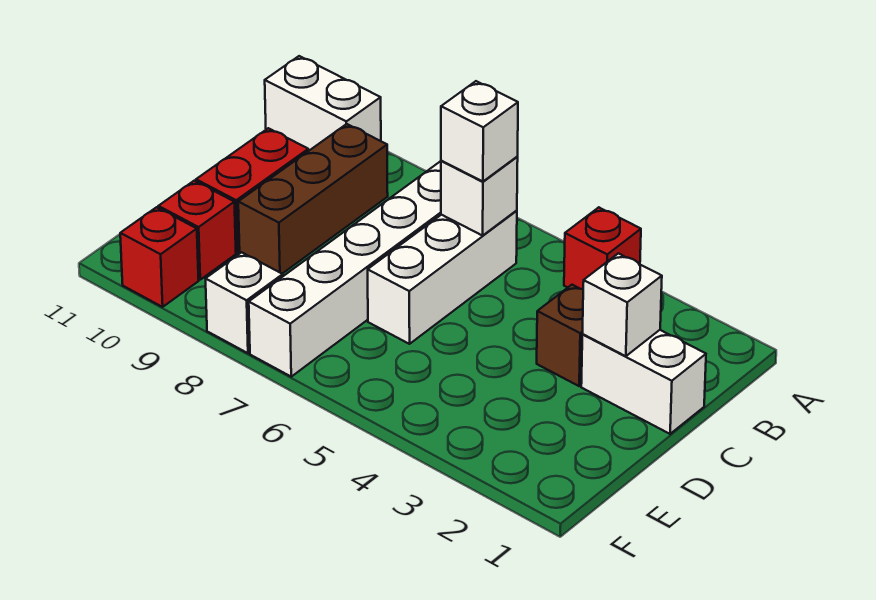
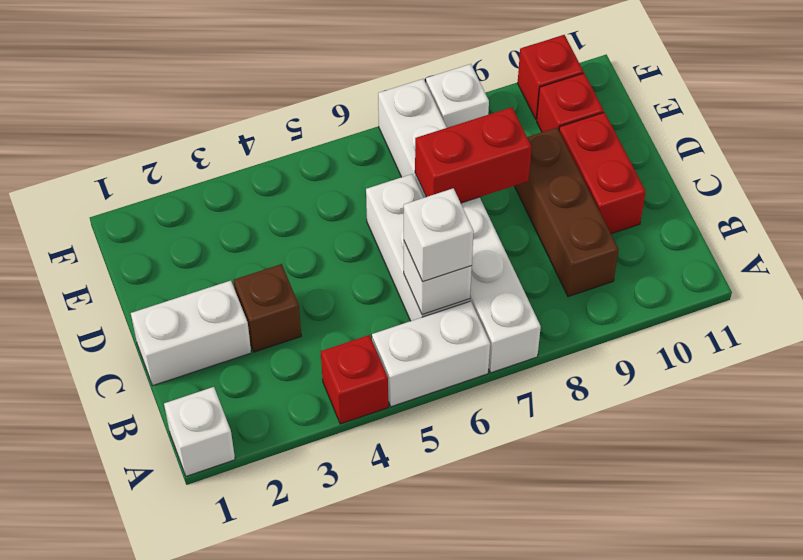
white brick A10:A11 level 1 -> white brick A5:A6 level 1
white brick C2 level 2 -> white brick A1 level 1
none -> red brick D7:D8 level 2

